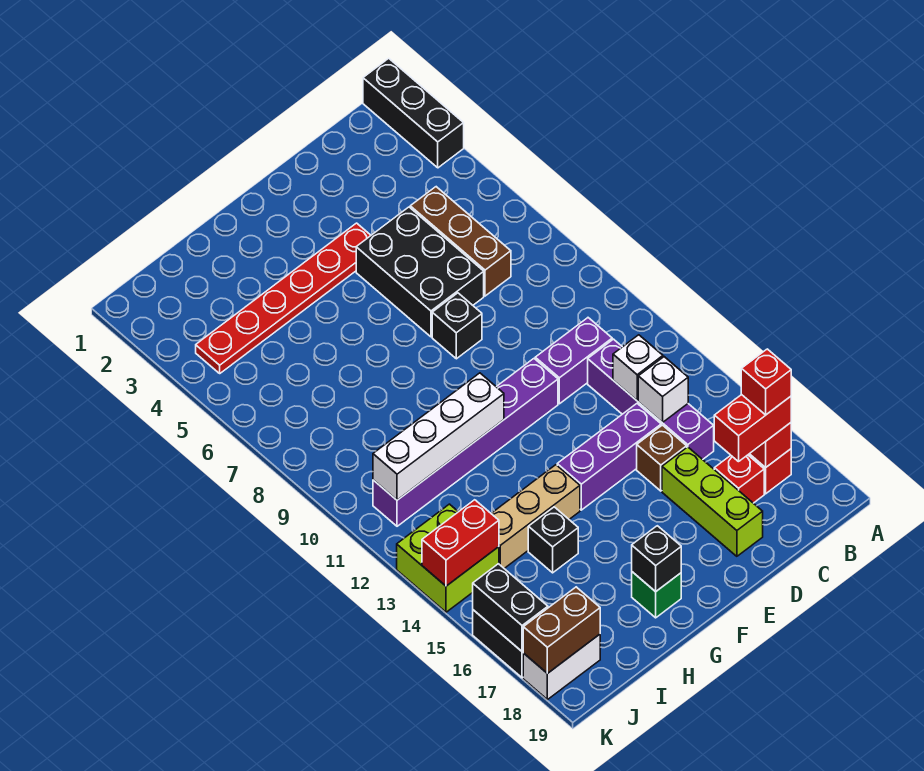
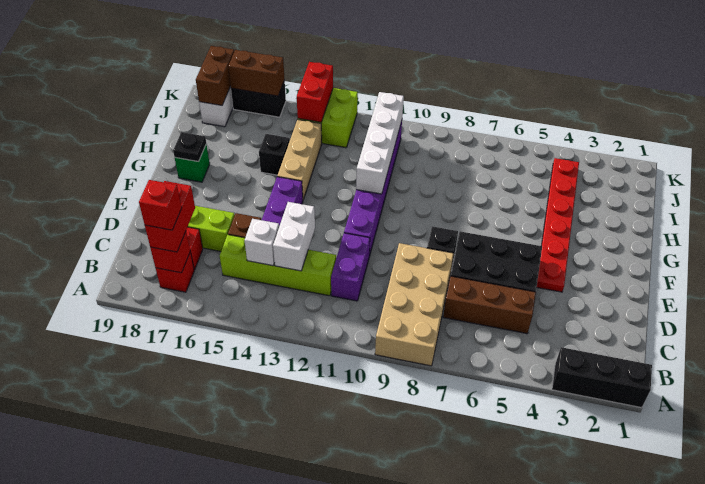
none -> tan brick A8:D9 level 1
purple brick C12:C15 level 1 -> lime brick C12:C15 level 1
white brick C13 level 2 -> white brick C13:D13 level 2
black brick G18 level 2 -> black plate G18 level 2
black brick K16:K17 level 2 -> brown brick K16:K17 level 2

